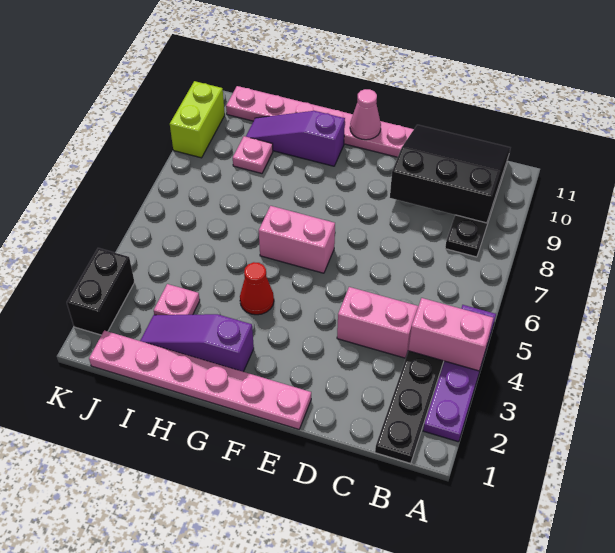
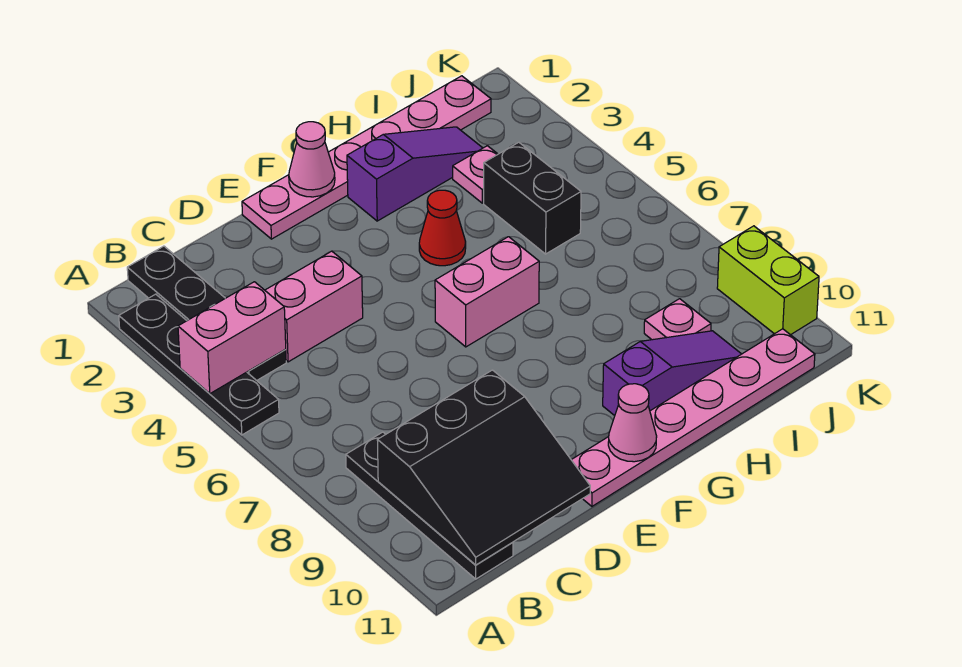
purple plate A2:A5 level 1 -> black plate A2:A5 level 1
none -> pink cone F1 level 2
black brick K2:K3 level 1 -> black brick I4:I5 level 1

